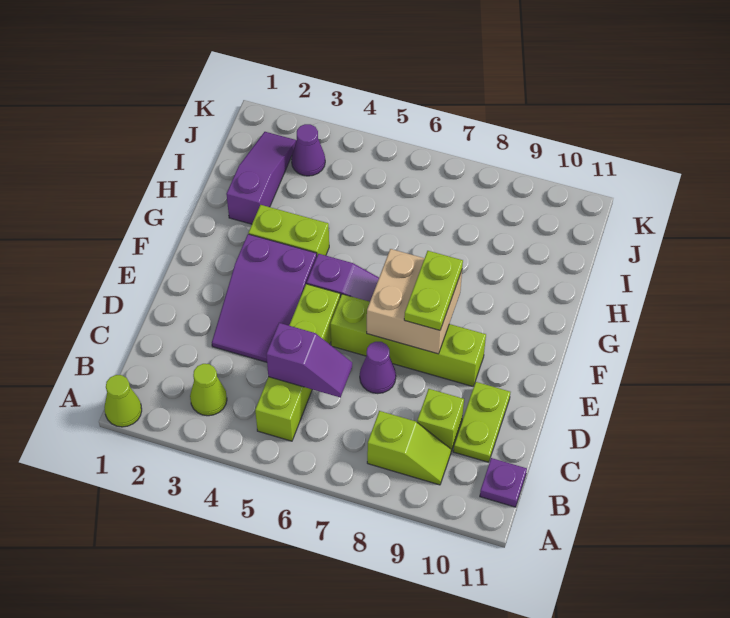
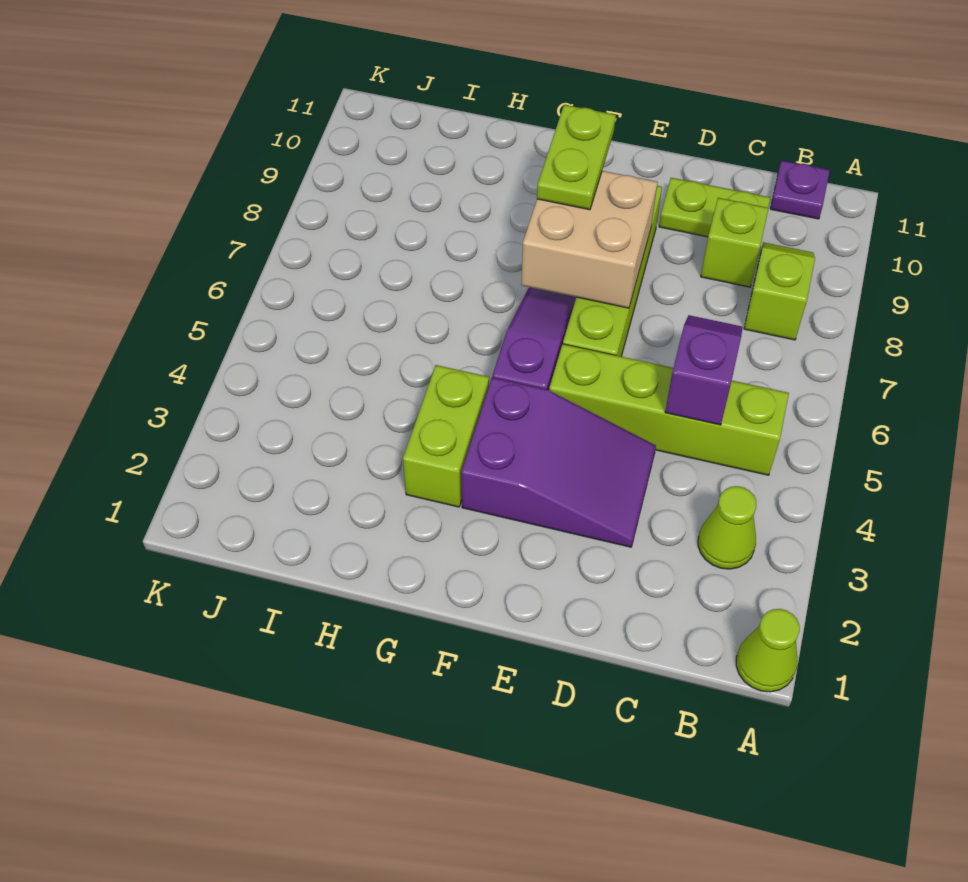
purple cone D7 level 1 -> none
lime plate E8:F8 level 3 -> lime plate F8:F9 level 3
purple slope H2:J2 level 1 top H -> none
purple cone J3 level 1 -> none

